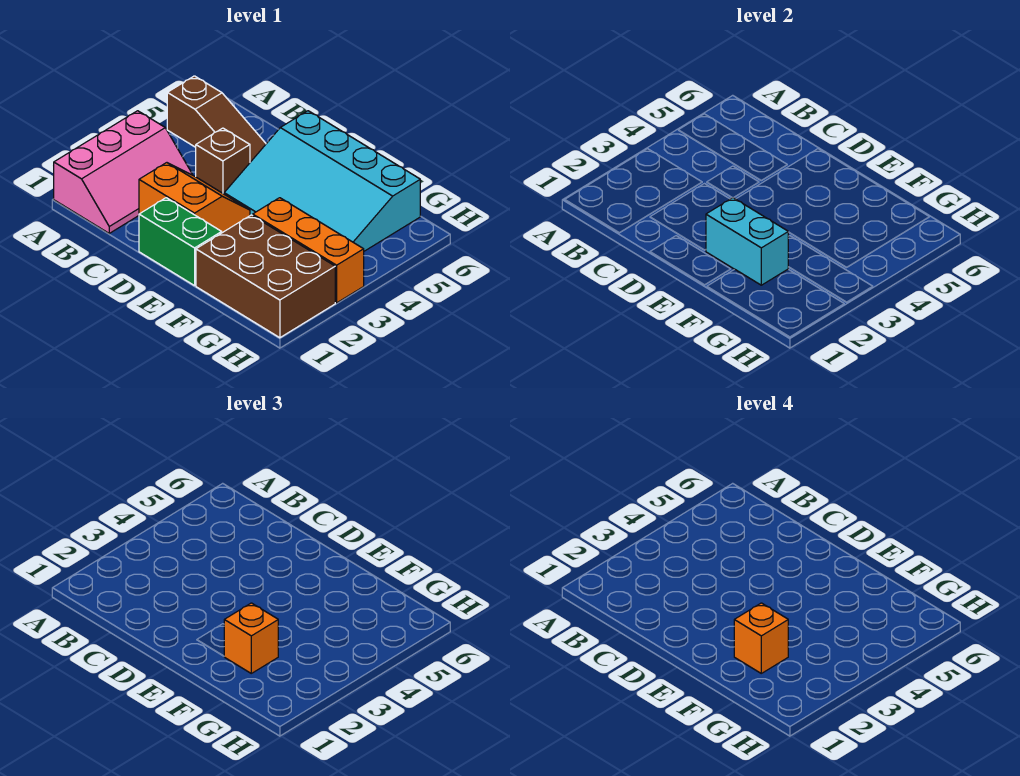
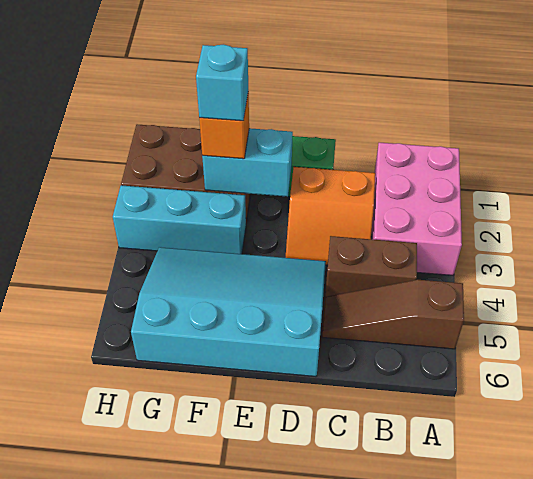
pink slope A1:B3 level 1 top A -> pink brick A1:B3 level 1
brown brick C4 level 1 -> brown brick B4:C4 level 1
orange brick F2 level 4 -> cyan brick F2 level 4
orange brick F3:H3 level 1 -> cyan brick F3:H3 level 1

